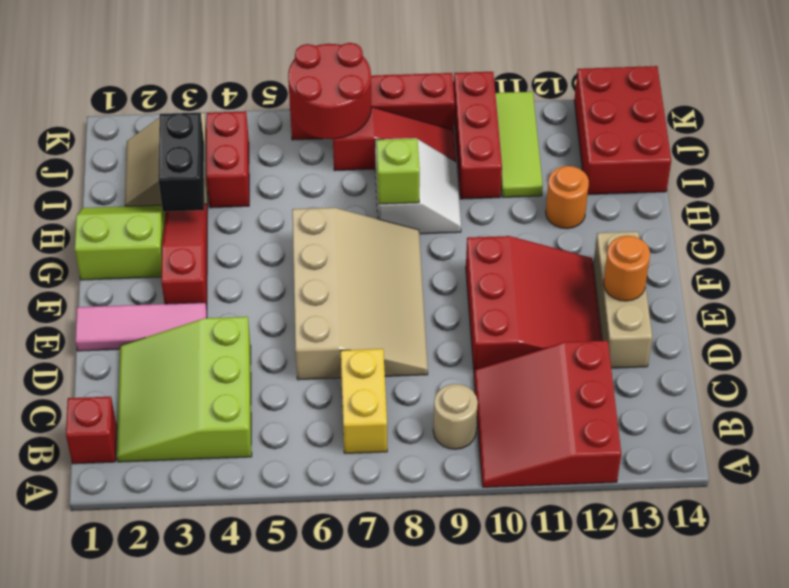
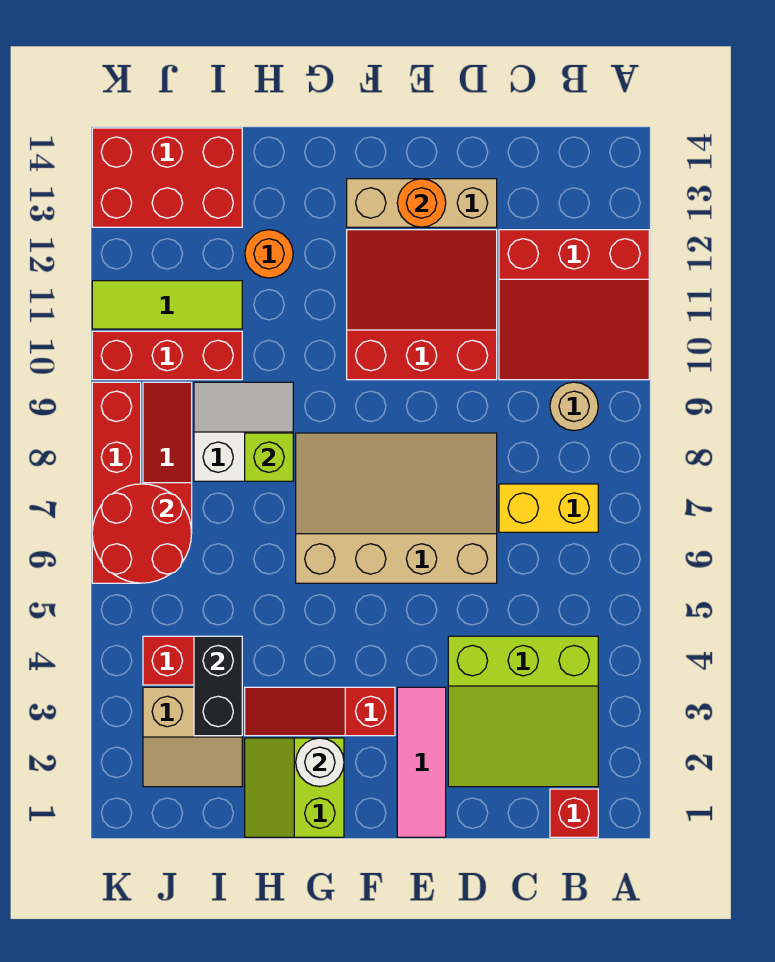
none -> white round brick G2 level 2
black brick H3:I3 level 2 -> black brick I3:I4 level 2

